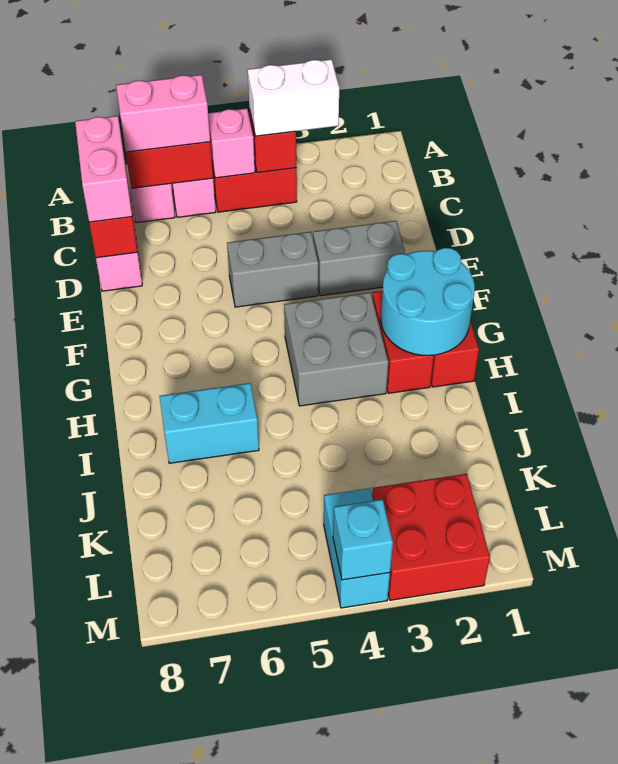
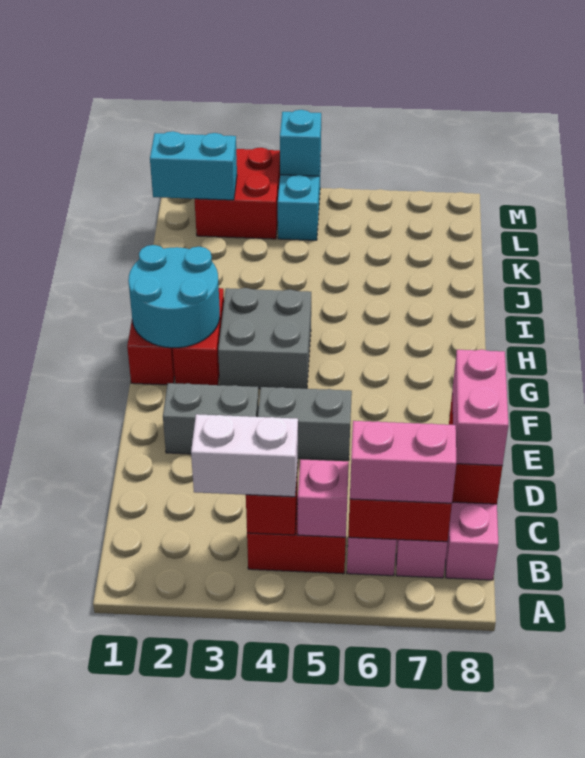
cyan brick I6:I7 level 1 -> cyan brick L1:L2 level 2

